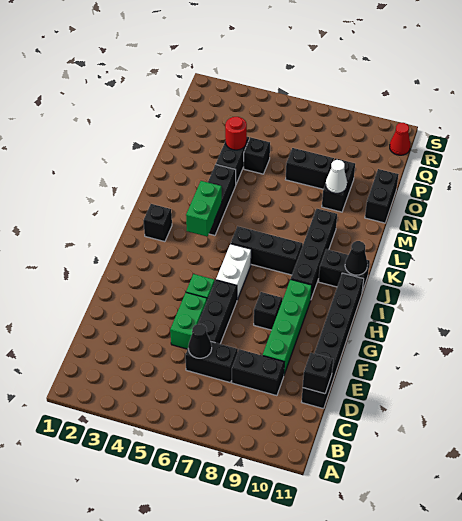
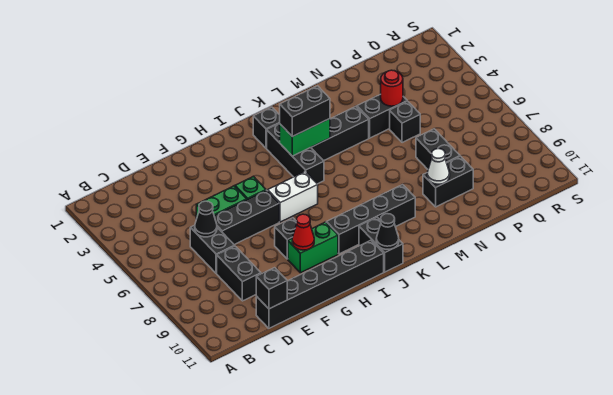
green brick E9:H9 level 1 -> green brick G9:H9 level 1
black brick J6:J8 level 1 -> black brick J3:J5 level 1
black brick N11:O11 level 1 -> black brick J4:K4 level 3
red cone R11 level 1 -> red cone G9 level 2

